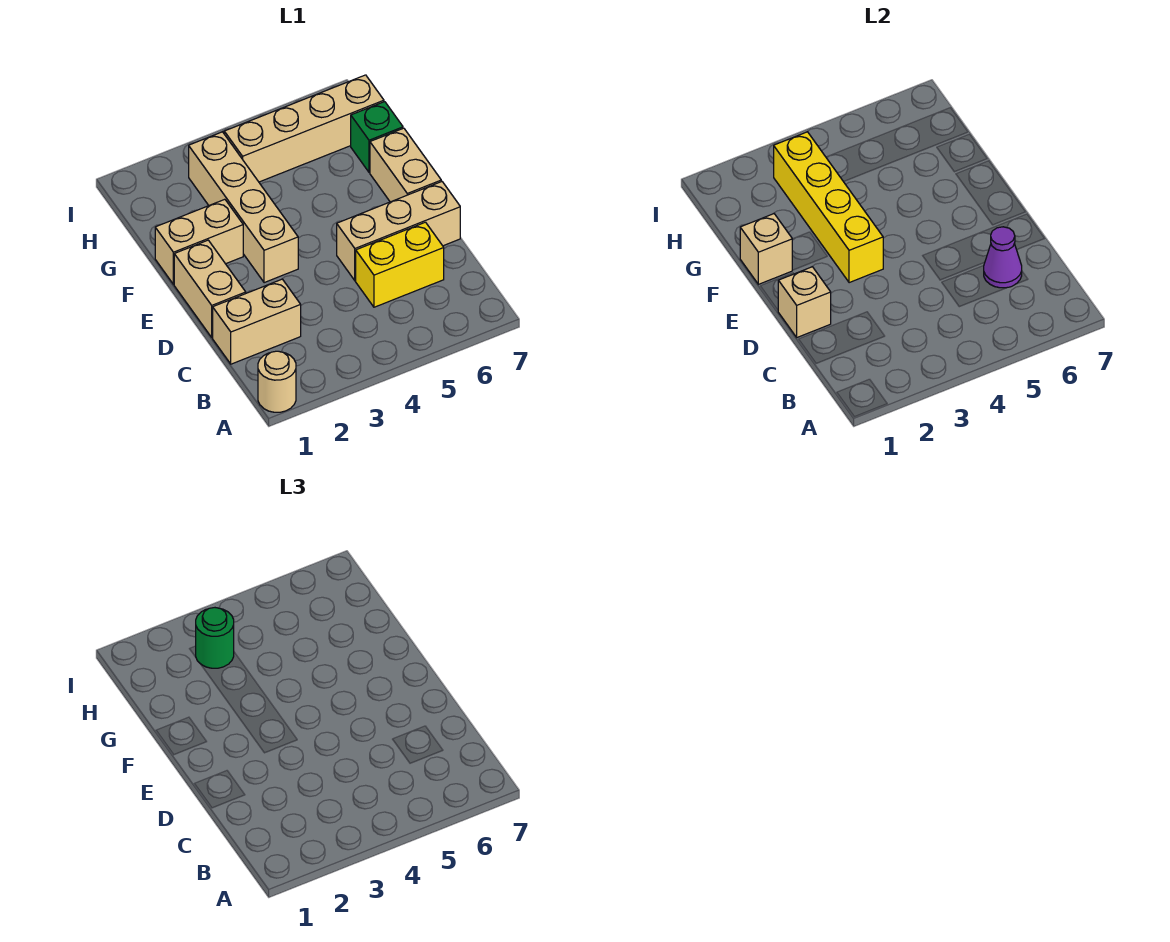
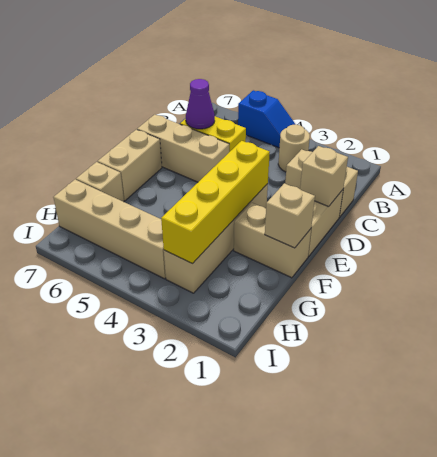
tan round brick A1 level 1 -> tan round brick B3 level 1
none -> blue slope A4:A5 level 1 top 5
green brick G7 level 1 -> tan brick G7 level 1
green round brick H3 level 3 -> none

